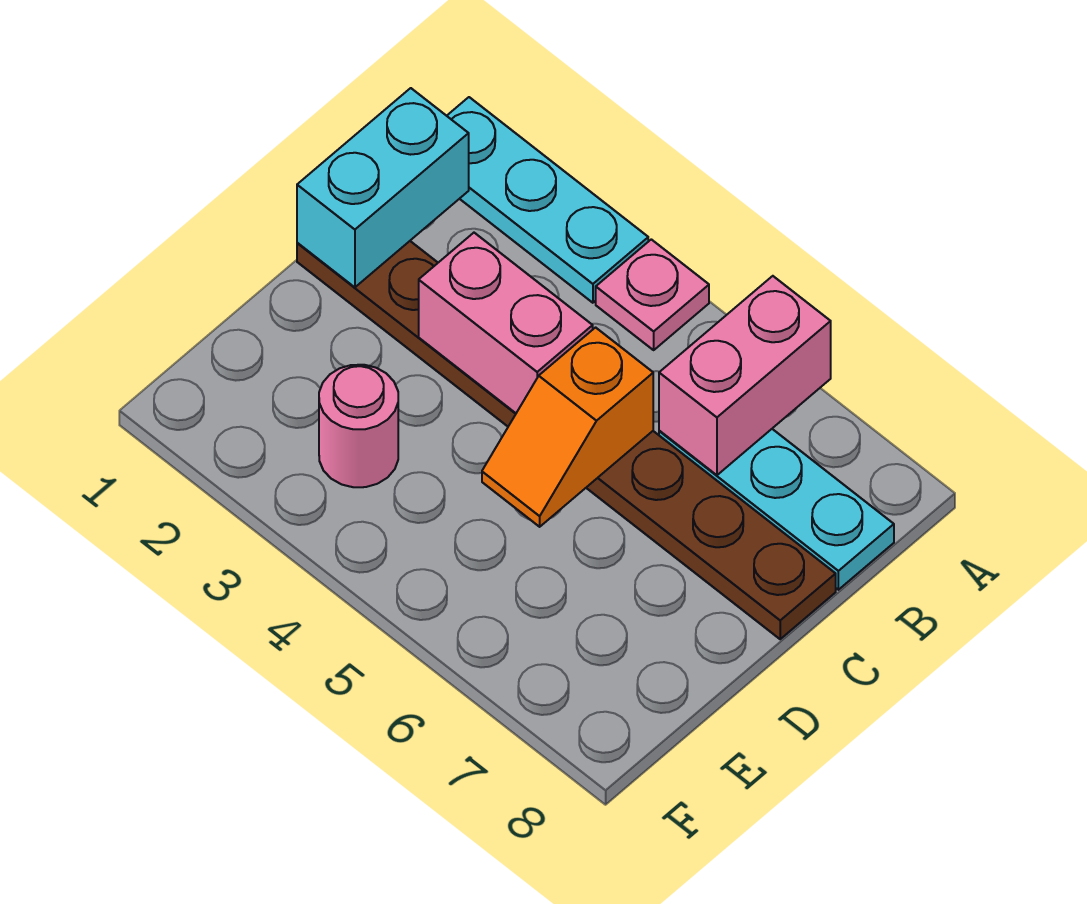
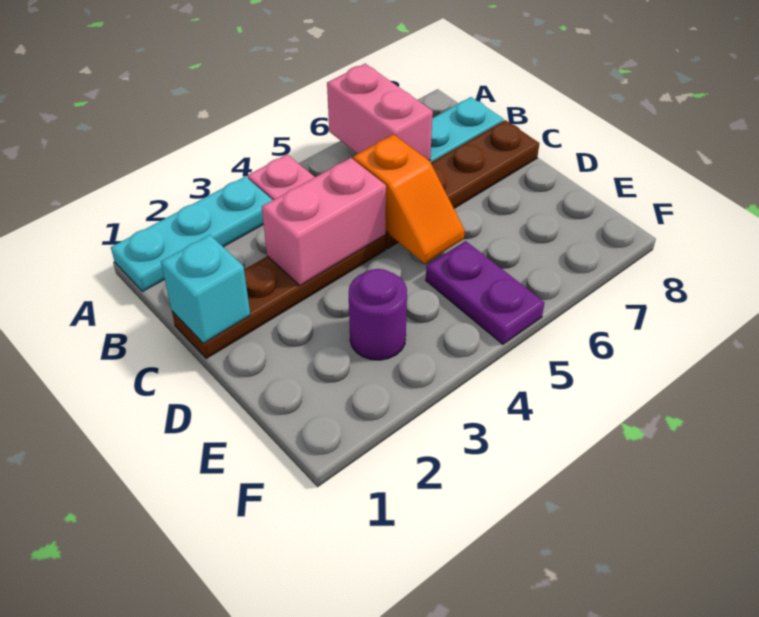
cyan brick B1:C1 level 2 -> cyan brick C1 level 2
pink round brick E3 level 1 -> purple round brick E3 level 1
none -> purple plate E5:F5 level 1

